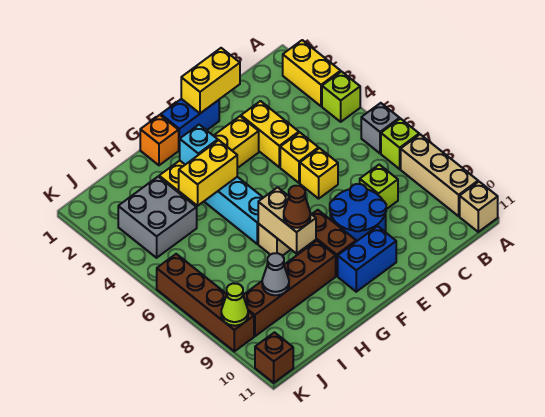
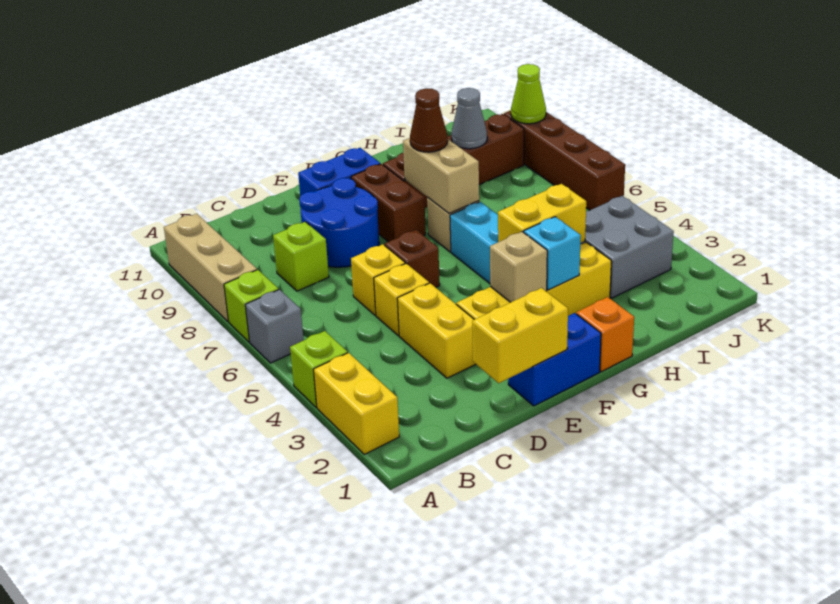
tan brick A11 level 1 -> tan brick F3 level 2
brown brick K11 level 1 -> brown brick E6 level 1

